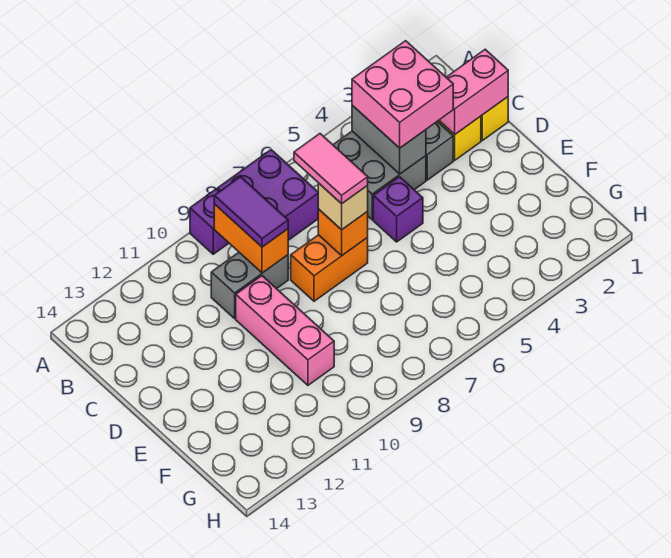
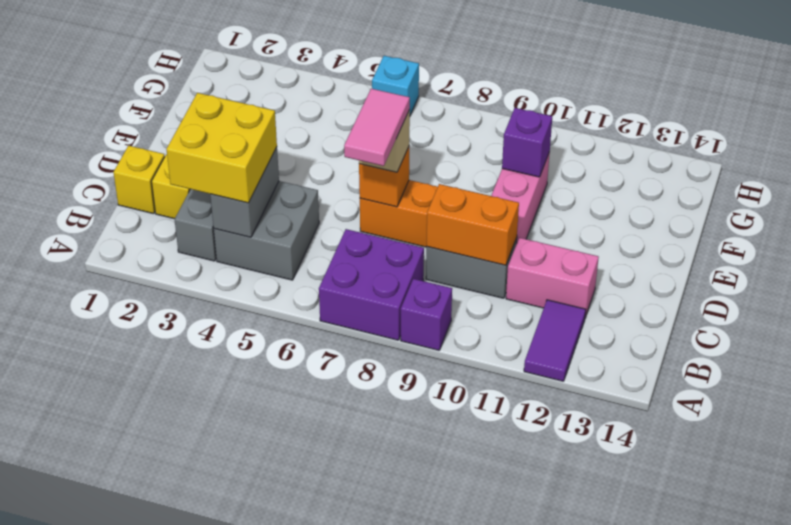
pink brick B3:C4 level 3 -> yellow brick B3:C4 level 3
orange brick B9:C9 level 2 -> orange brick C9:C10 level 2
purple tile B9:C9 level 3 -> purple tile A12:B12 level 1
pink brick C1:C2 level 2 -> pink brick C11:C12 level 1
purple brick D5 level 1 -> purple brick F10 level 2
none -> cyan brick H6 level 1

